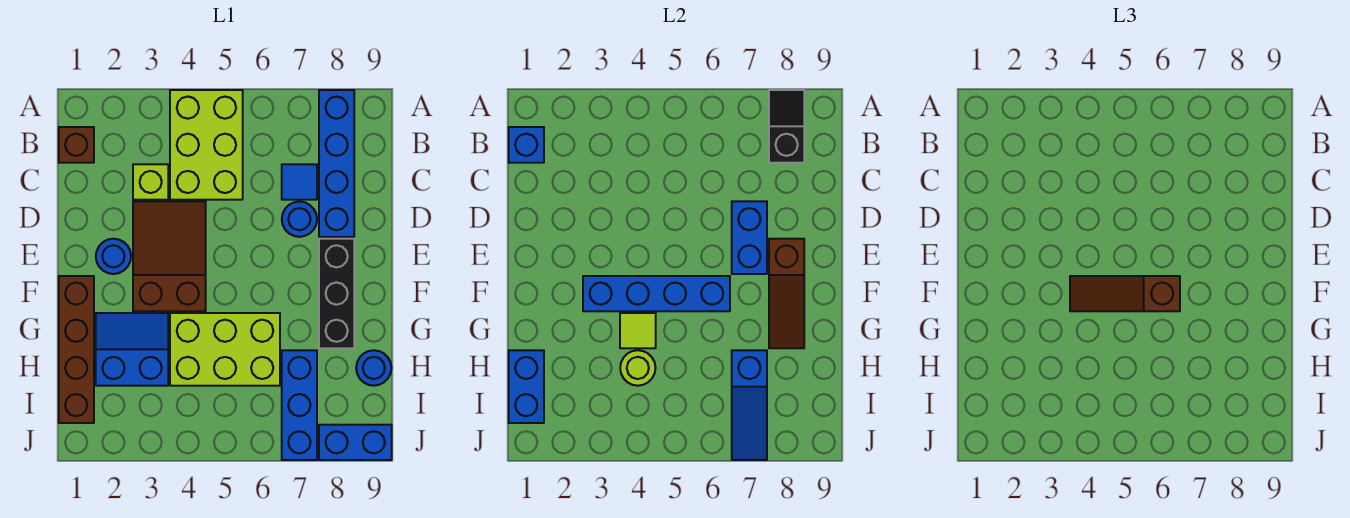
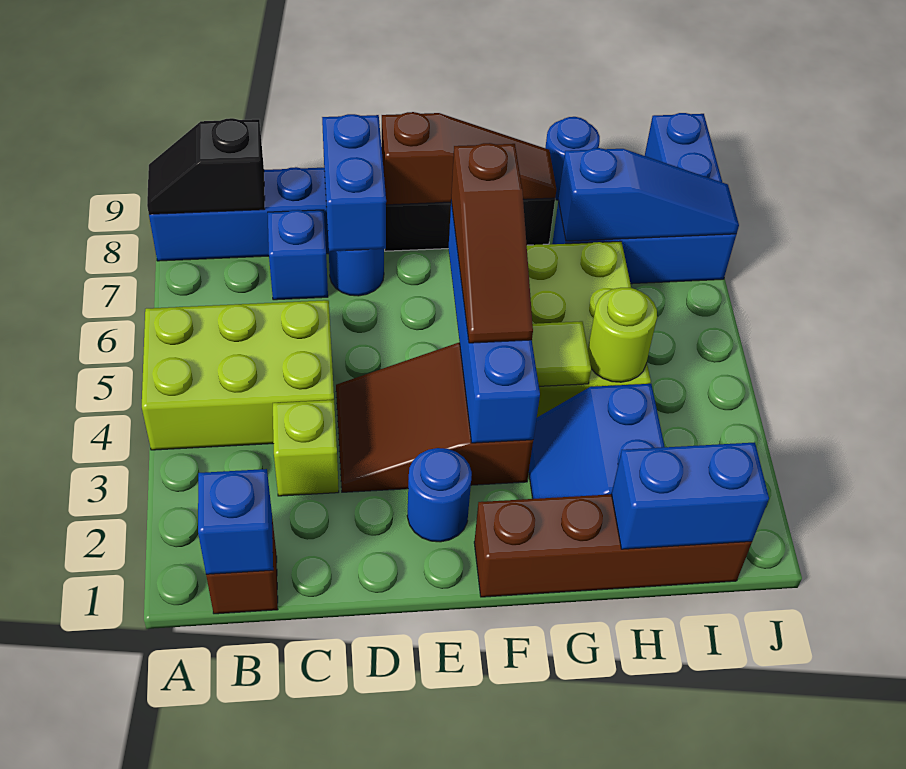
blue tile C7 level 1 -> blue brick C7 level 1
blue brick D7:E7 level 2 -> blue brick D7:D8 level 2

